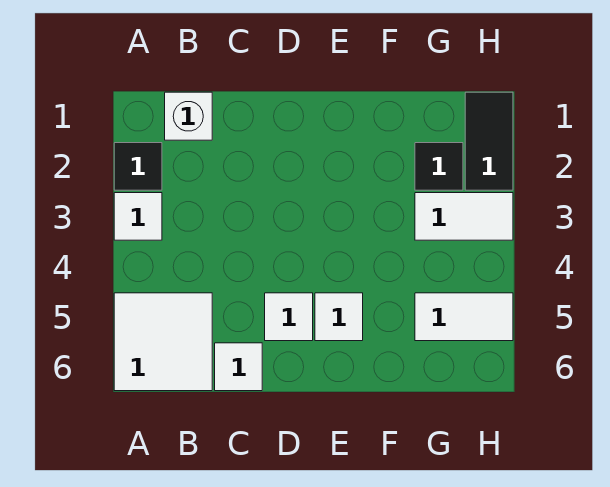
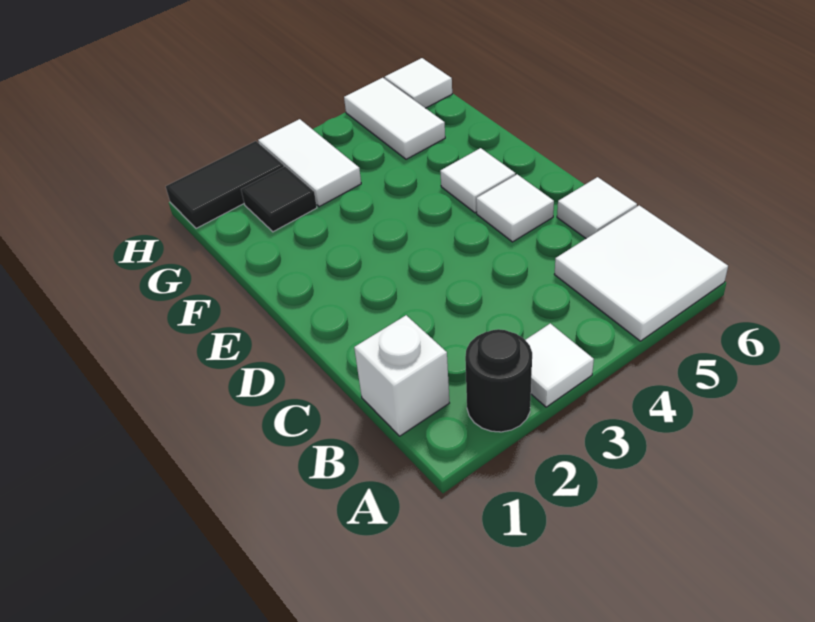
black tile A2 level 1 -> black round brick A2 level 1
none -> white tile H6 level 1

